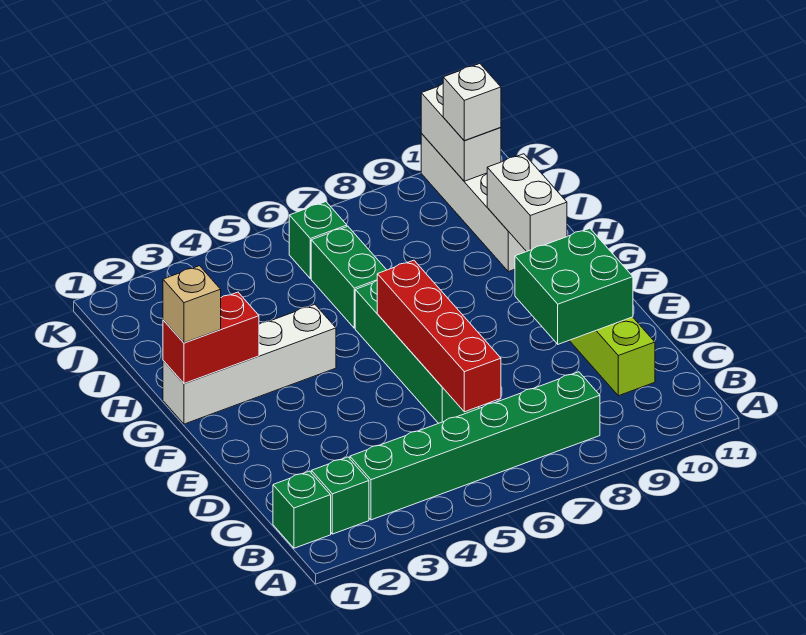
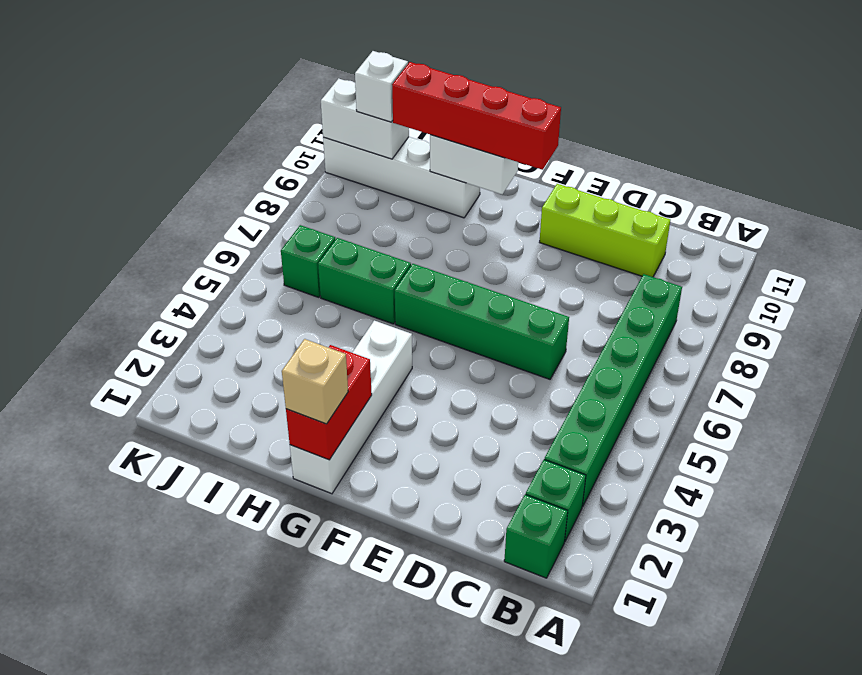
red brick C6:F6 level 2 -> red brick F10:I10 level 3
green brick D9:E10 level 2 -> none

